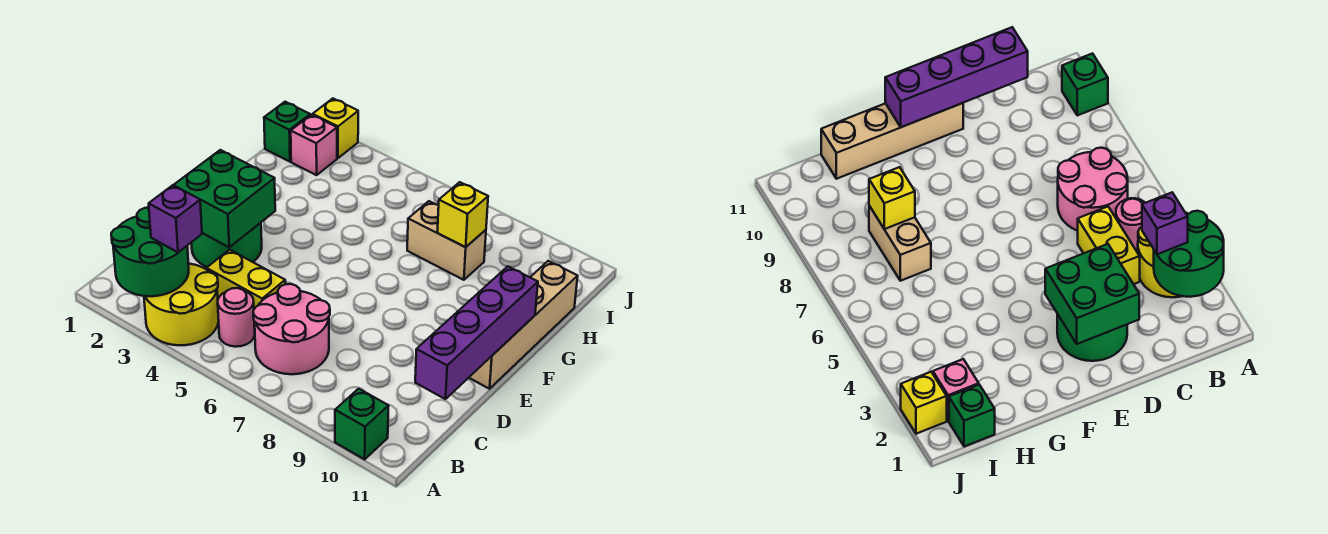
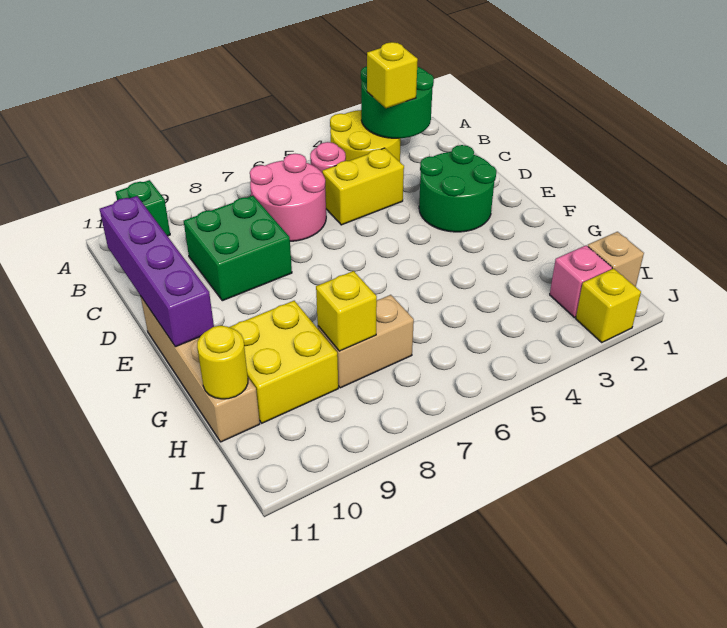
purple brick B3 level 3 -> yellow brick B3 level 3
green brick D2:E3 level 2 -> green brick C8:D9 level 1
none -> yellow brick G9:H10 level 1
none -> yellow round brick H11 level 2
green brick I1 level 1 -> tan brick I1 level 1

